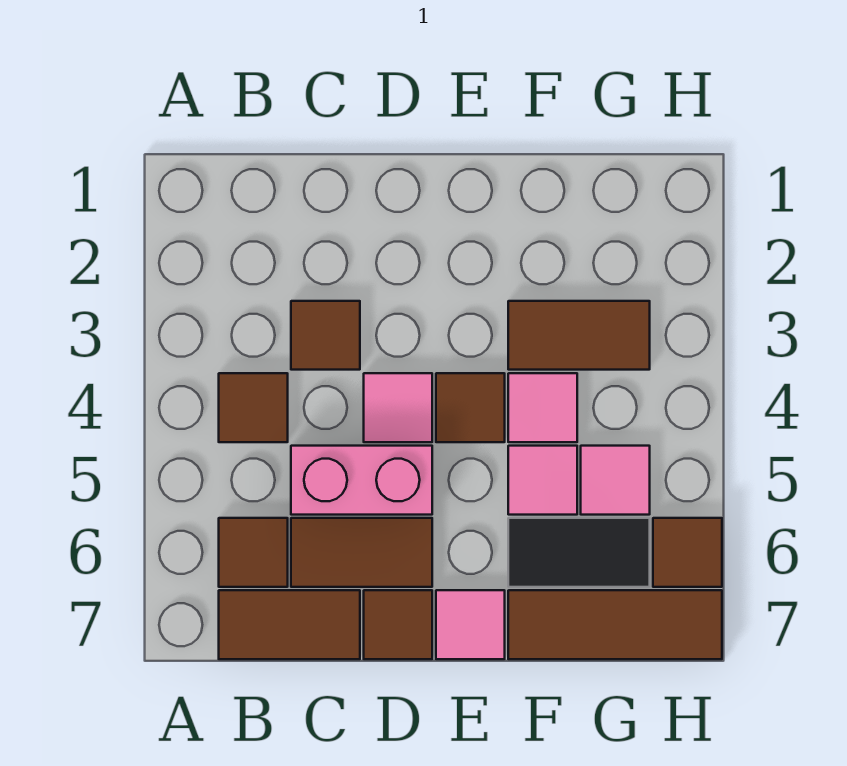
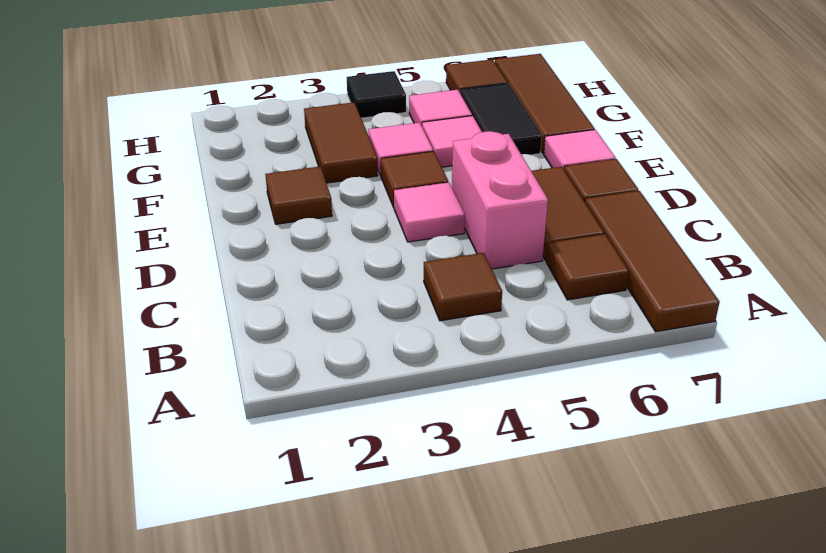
brown tile B7:C7 level 1 -> brown tile A7:C7 level 1
brown tile C3 level 1 -> brown tile E2 level 1
none -> black tile H4 level 1

